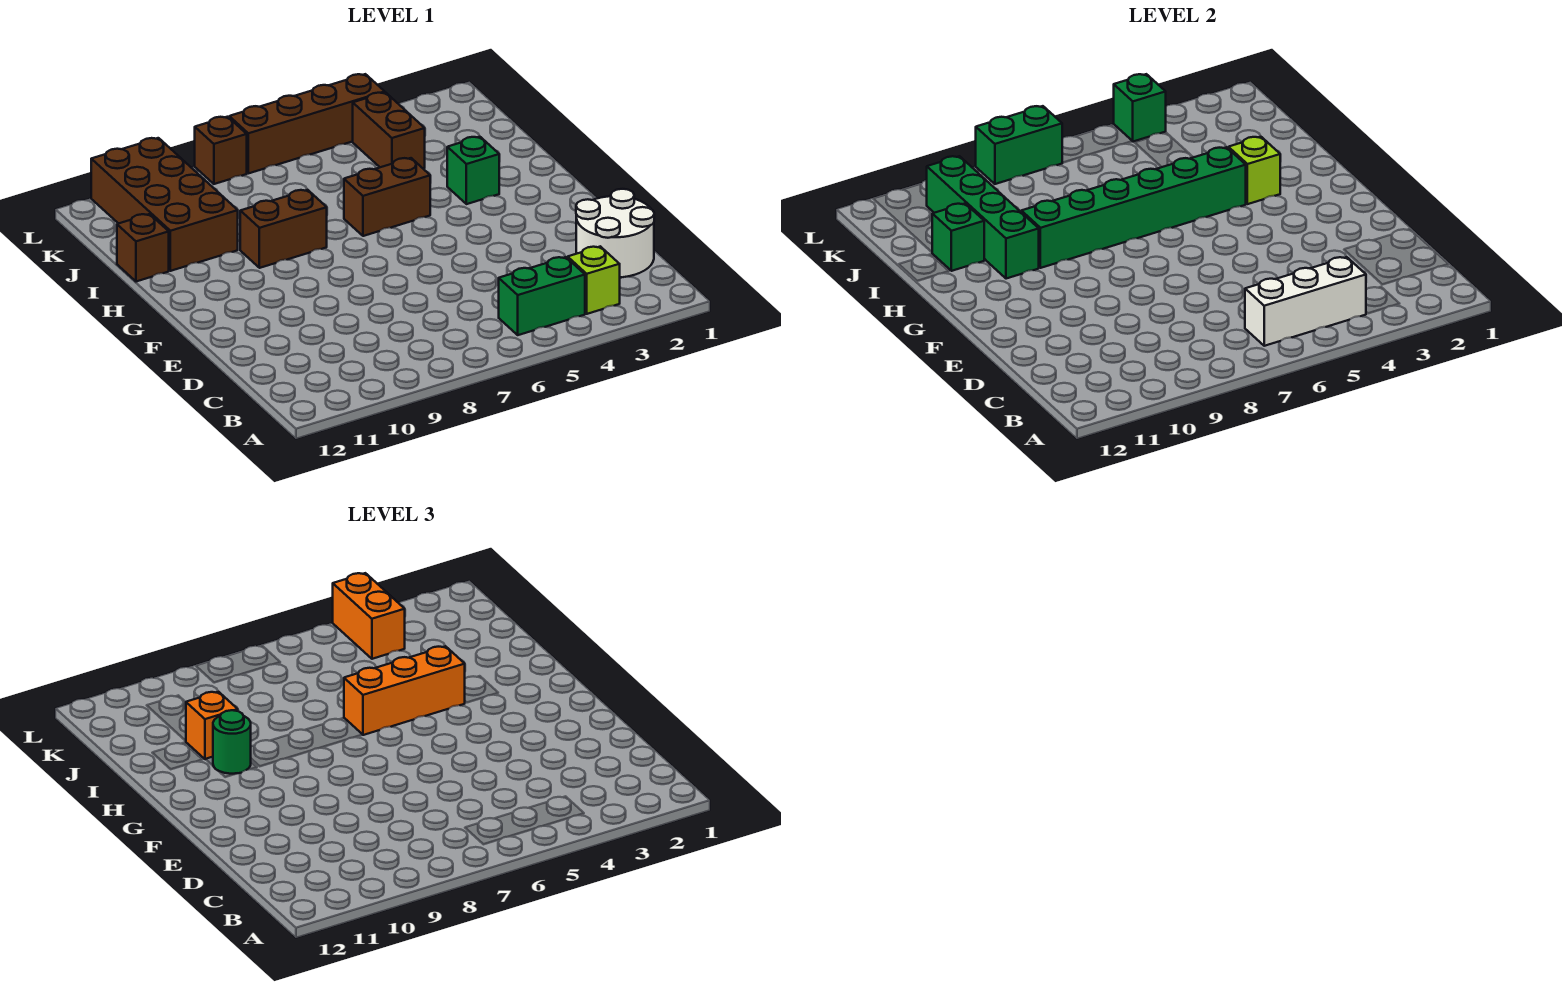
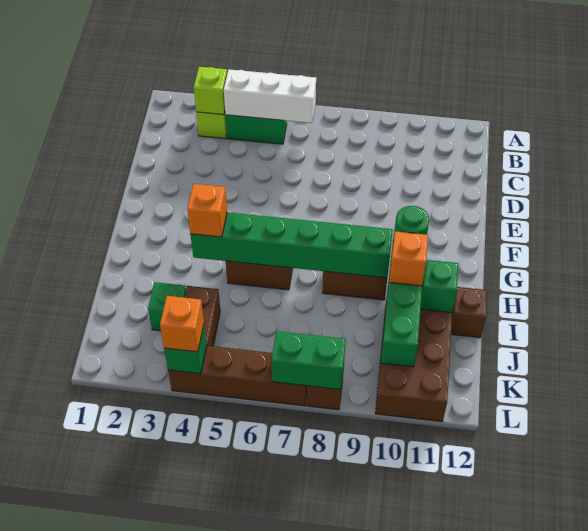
white round brick C1:D2 level 1 -> none
green brick H3 level 1 -> green brick J3 level 1
lime brick H3 level 2 -> lime brick B3 level 2
orange brick H4:H6 level 3 -> orange brick H4 level 3
orange brick K4:L4 level 3 -> orange brick L4 level 3

